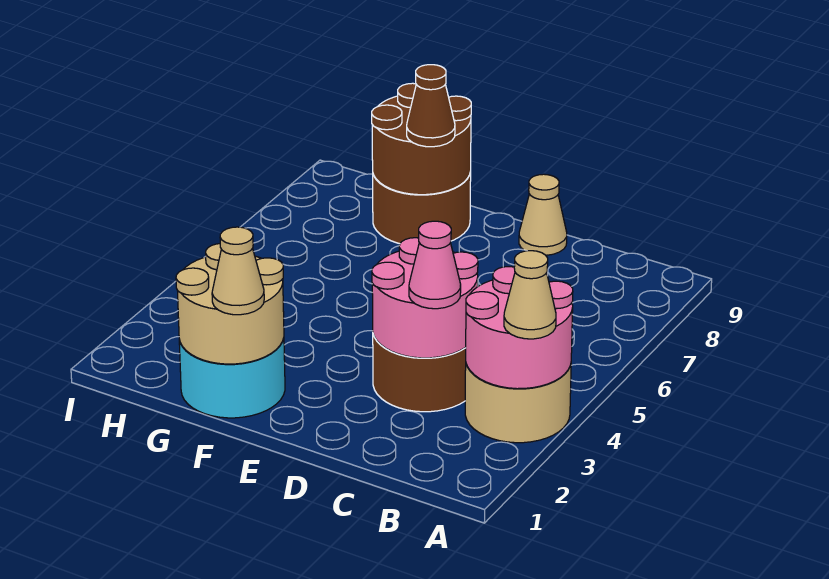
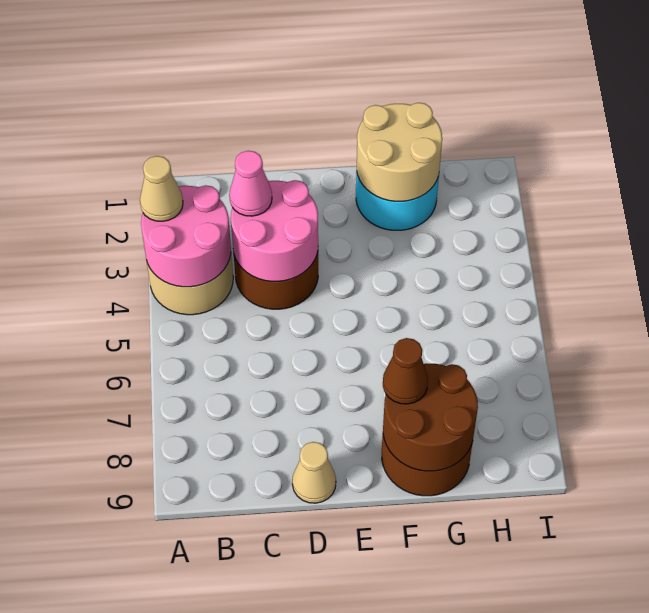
tan cone F1 level 3 -> none

